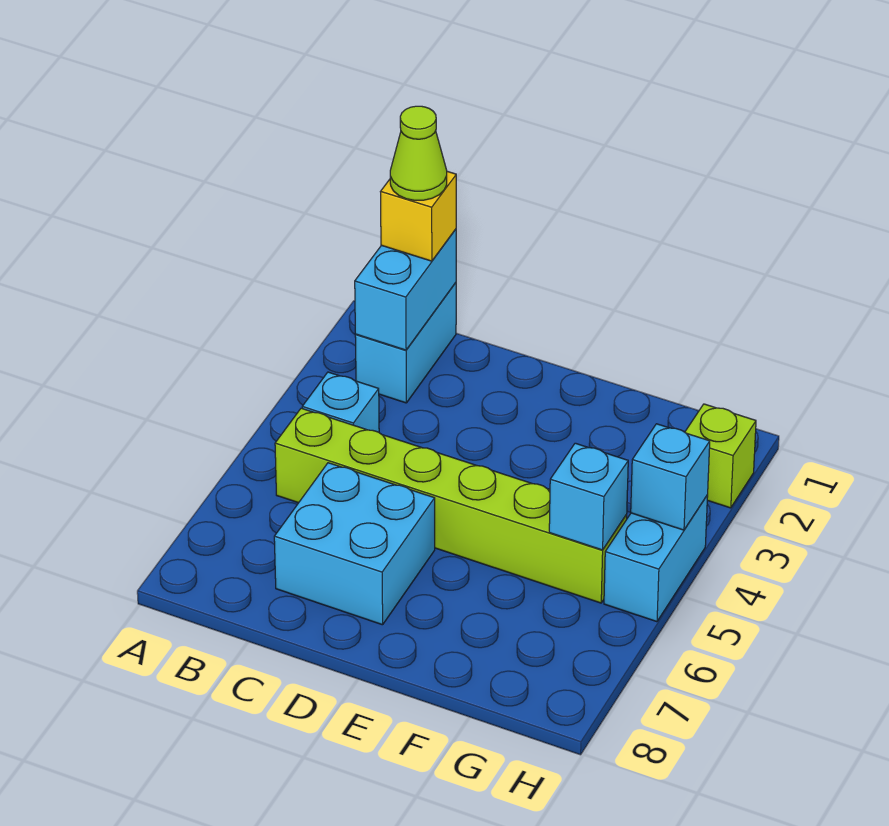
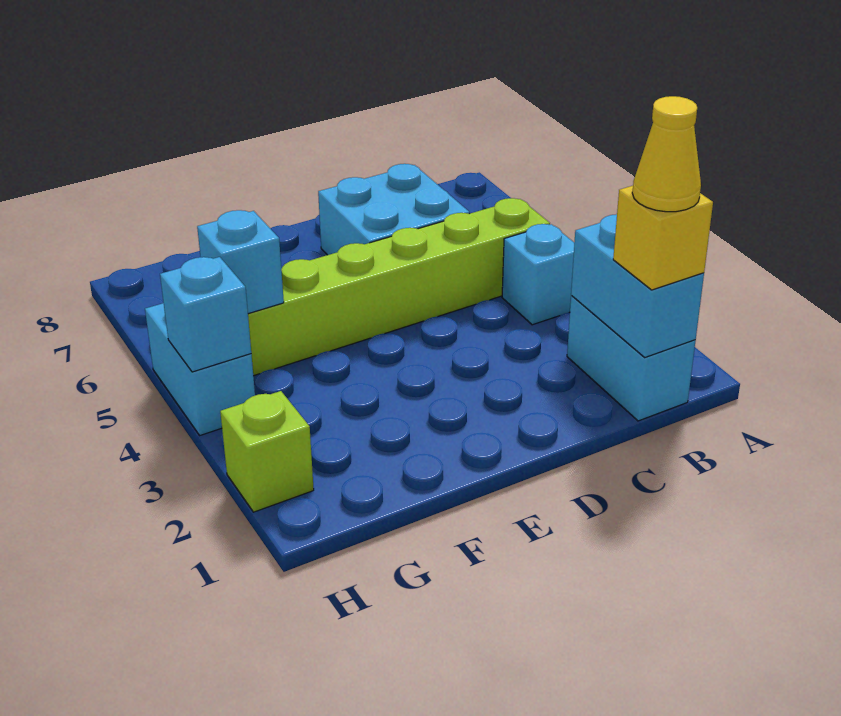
lime cone B1 level 4 -> yellow cone B1 level 4

